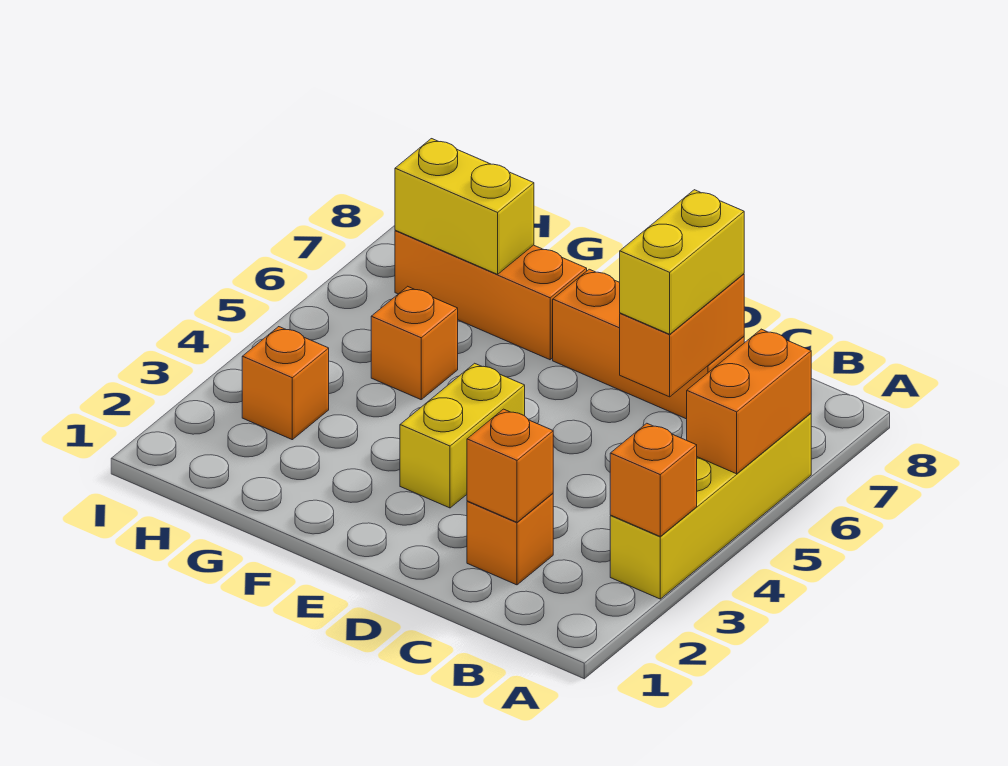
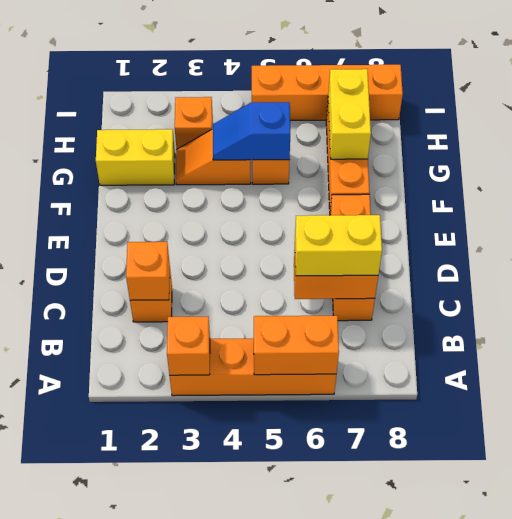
yellow brick A3:A6 level 1 -> orange brick A3:A6 level 1
yellow brick E3:E4 level 1 -> yellow brick G1:G2 level 1
none -> orange slope G3:G4 level 1 top 4
none -> blue slope G4:G5 level 2 top 5
none -> orange brick I5:I8 level 1

